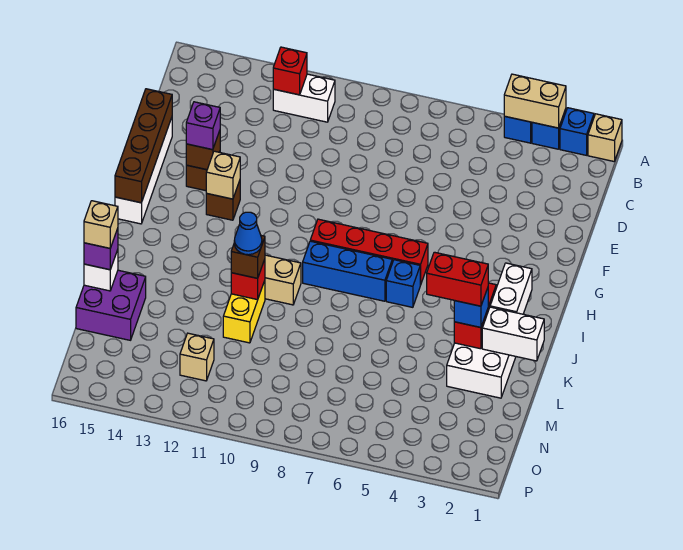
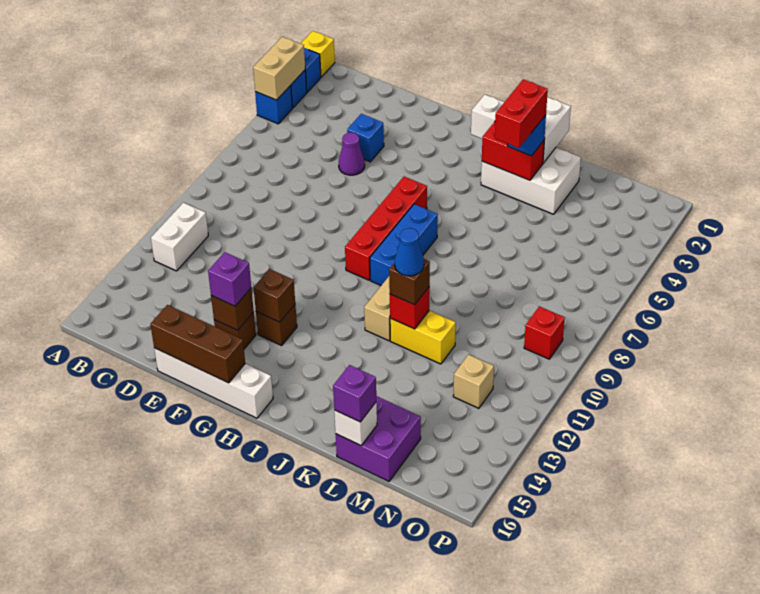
tan brick A1 level 1 -> yellow brick A1 level 1
red brick B12 level 2 -> red brick O9 level 1
none -> purple cone E5 level 1
brown brick E16:H16 level 2 -> brown brick E16:G16 level 2
tan brick G13 level 2 -> brown brick G13 level 2
blue brick I6 level 1 -> blue brick E4 level 1
tan brick L16 level 4 -> none

